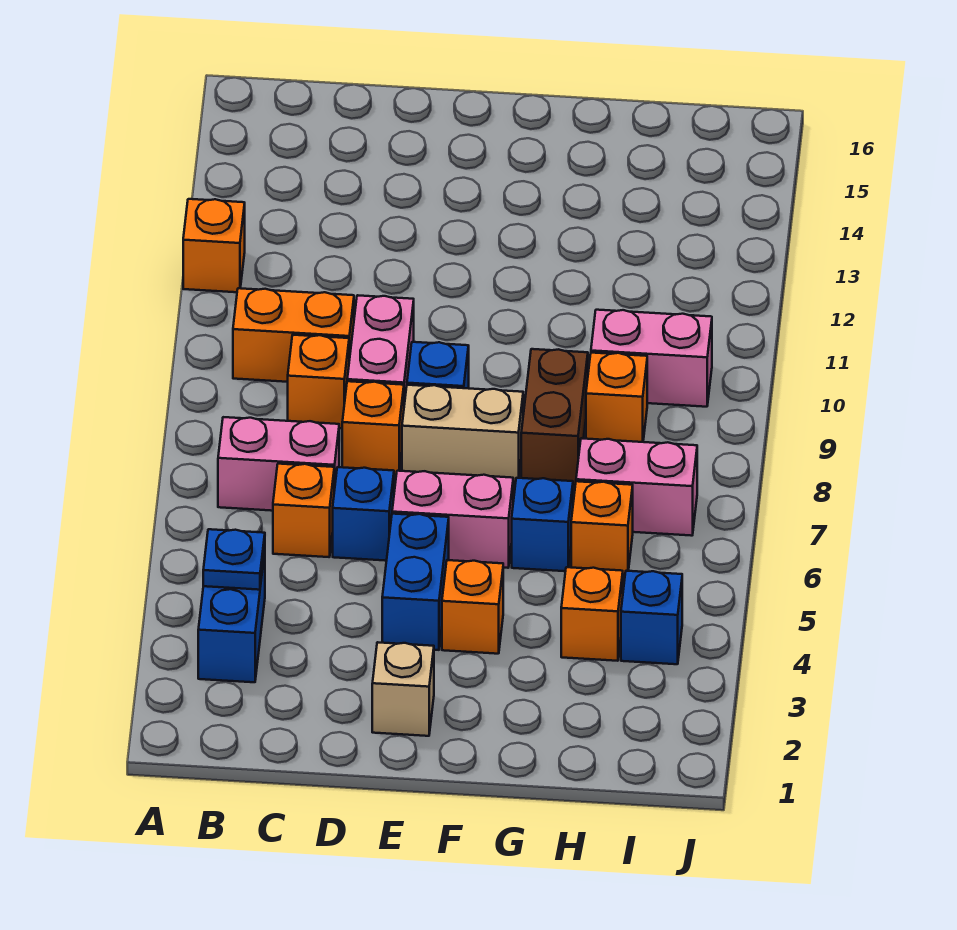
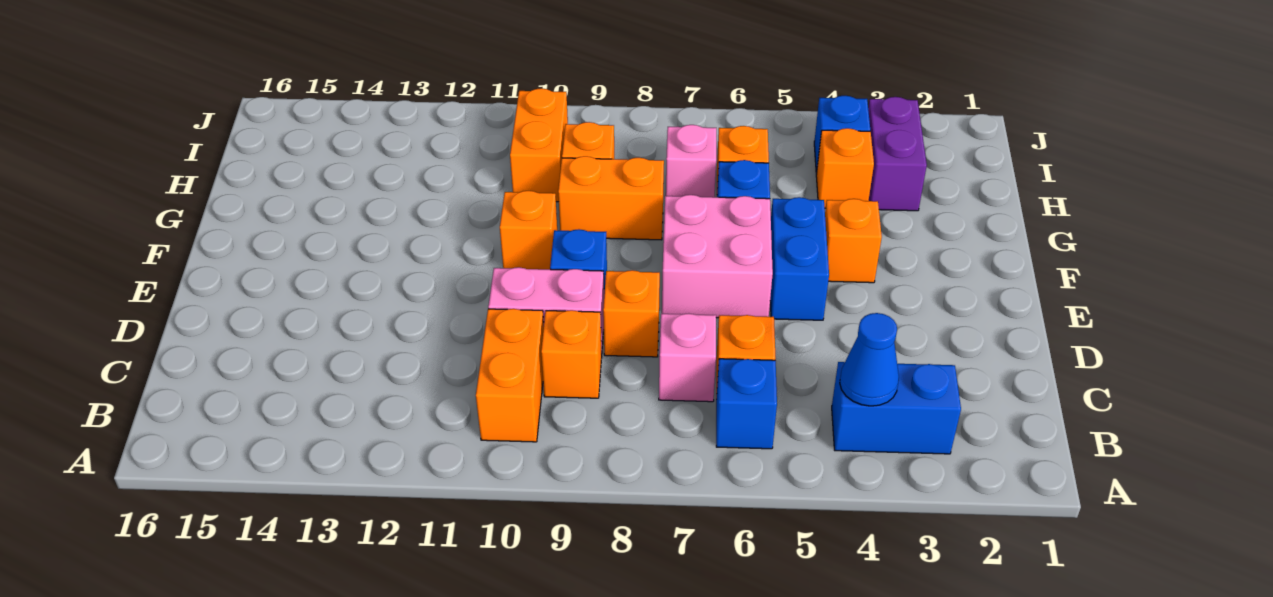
orange brick A12 level 1 -> orange brick F10 level 1
blue plate B4 level 2 -> blue cone B4 level 2
pink brick B7:C7 level 1 -> pink brick C7 level 1
blue brick D6 level 1 -> blue brick B6 level 1
tan brick E2 level 1 -> none
blue brick E4:E5 level 1 -> blue brick E5:F5 level 1
pink brick E6:F6 level 1 -> pink brick E6:F7 level 1
tan brick E8:F8 level 1 -> none
brown brick G8:G9 level 1 -> orange brick G8:G9 level 1
none -> purple brick H3:I3 level 1
pink brick H7:I7 level 1 -> pink brick H7 level 1
pink brick H10:I10 level 1 -> orange brick H10:I10 level 1

